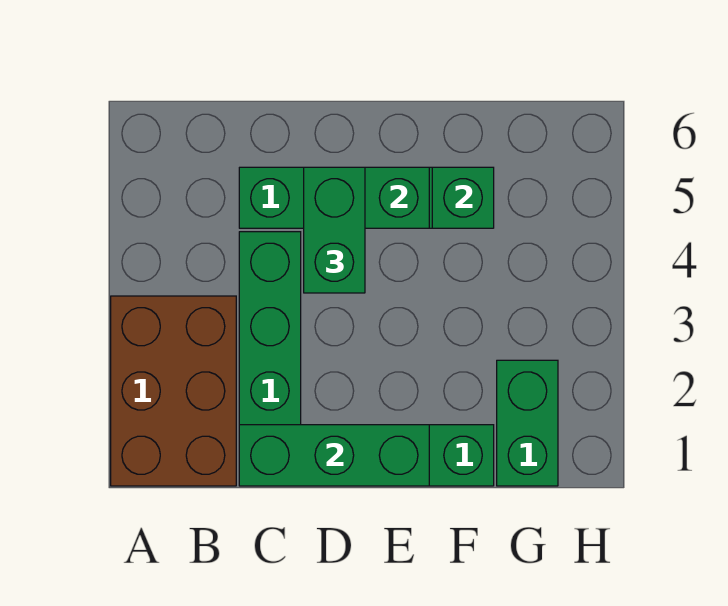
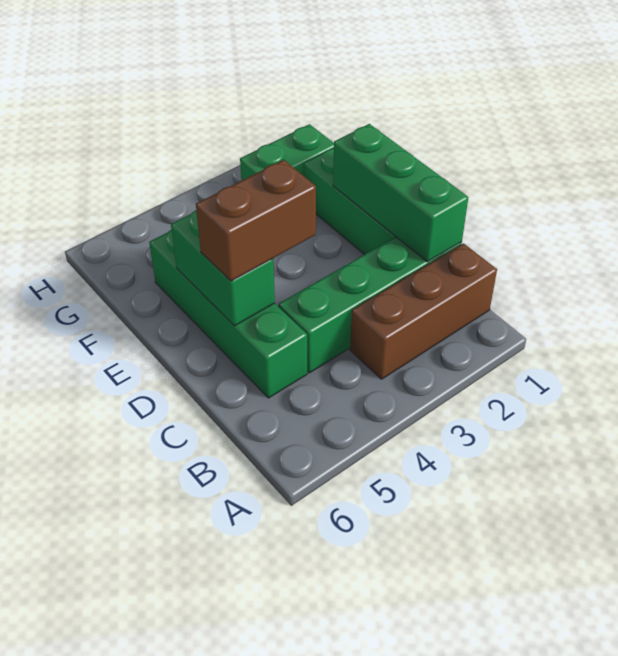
brown brick A1:B3 level 1 -> brown brick B1:B3 level 1
green brick D4:D5 level 3 -> brown brick D4:D5 level 3
green brick F5 level 2 -> none

